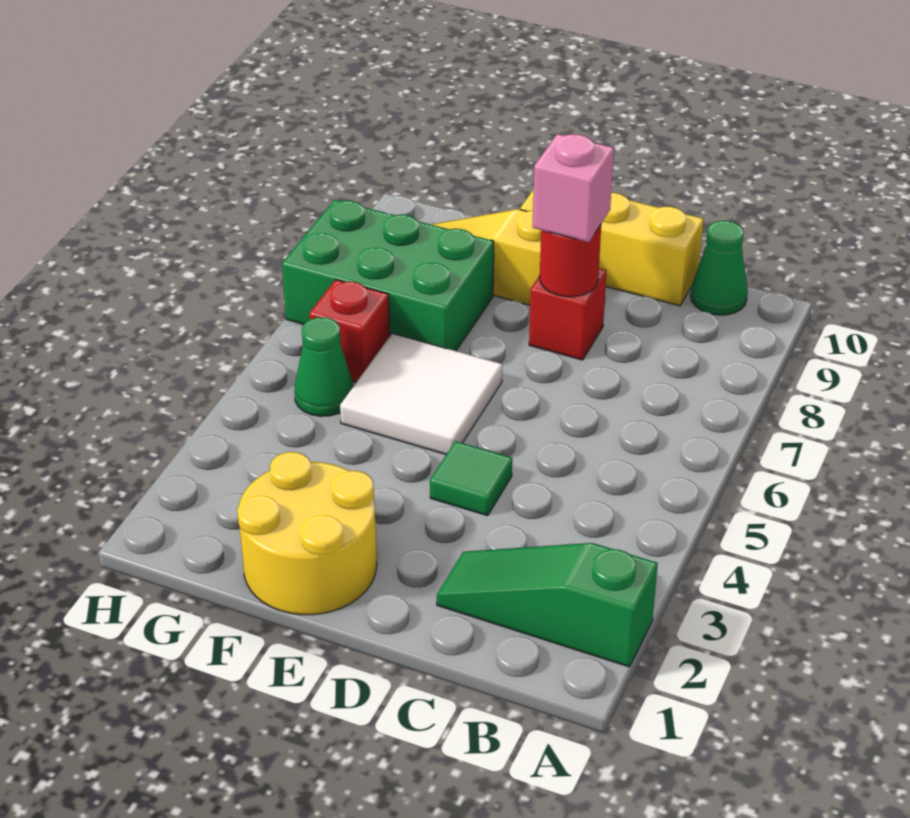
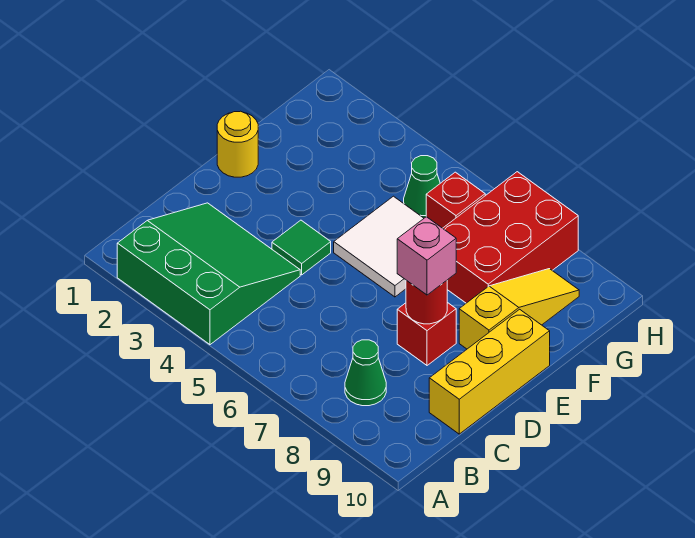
green slope A2:C2 level 1 top A -> green slope A2:C4 level 1 top A
green cone B10 level 1 -> green cone B8 level 1
yellow round brick E1:F2 level 1 -> yellow round brick E1 level 1
green brick F7:H8 level 1 -> red brick F7:H8 level 1

